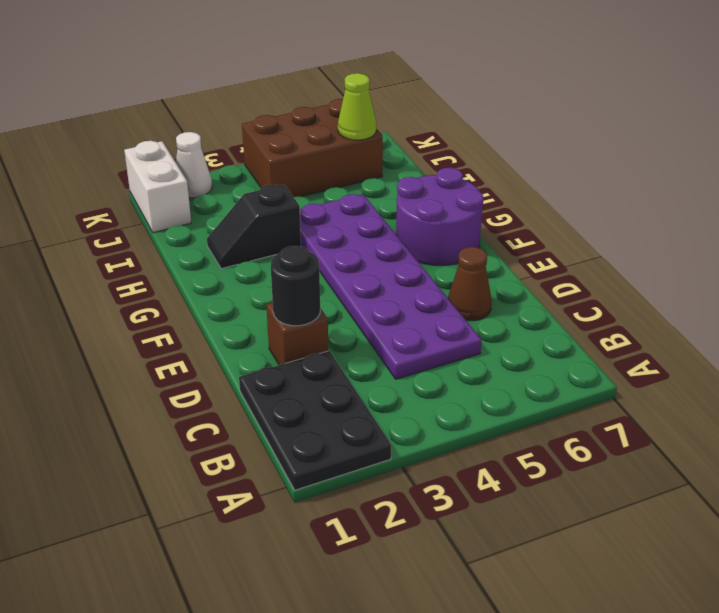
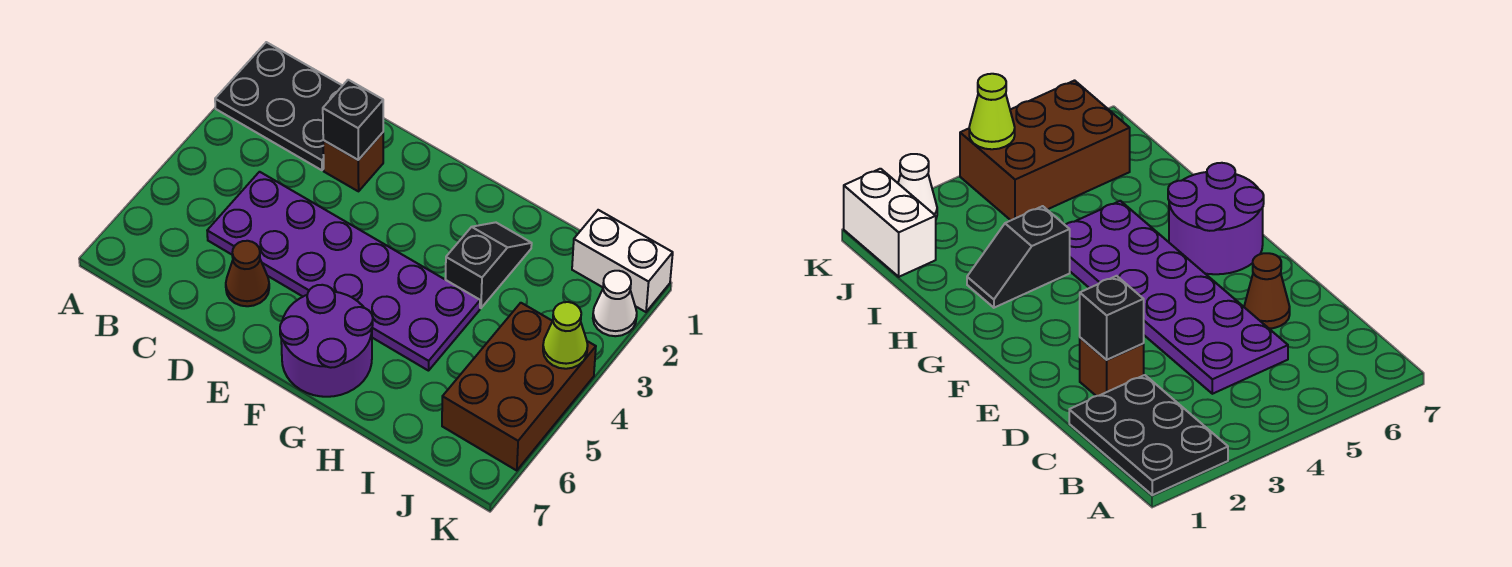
black round brick D2 level 2 -> black brick D2 level 2
lime cone J6 level 2 -> lime cone K4 level 2

